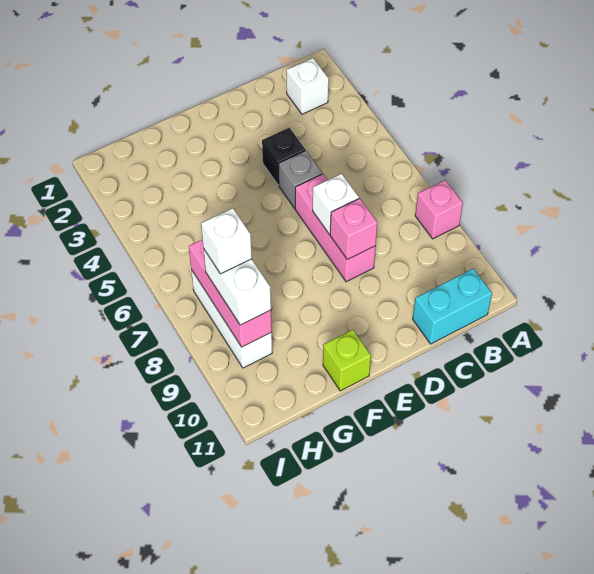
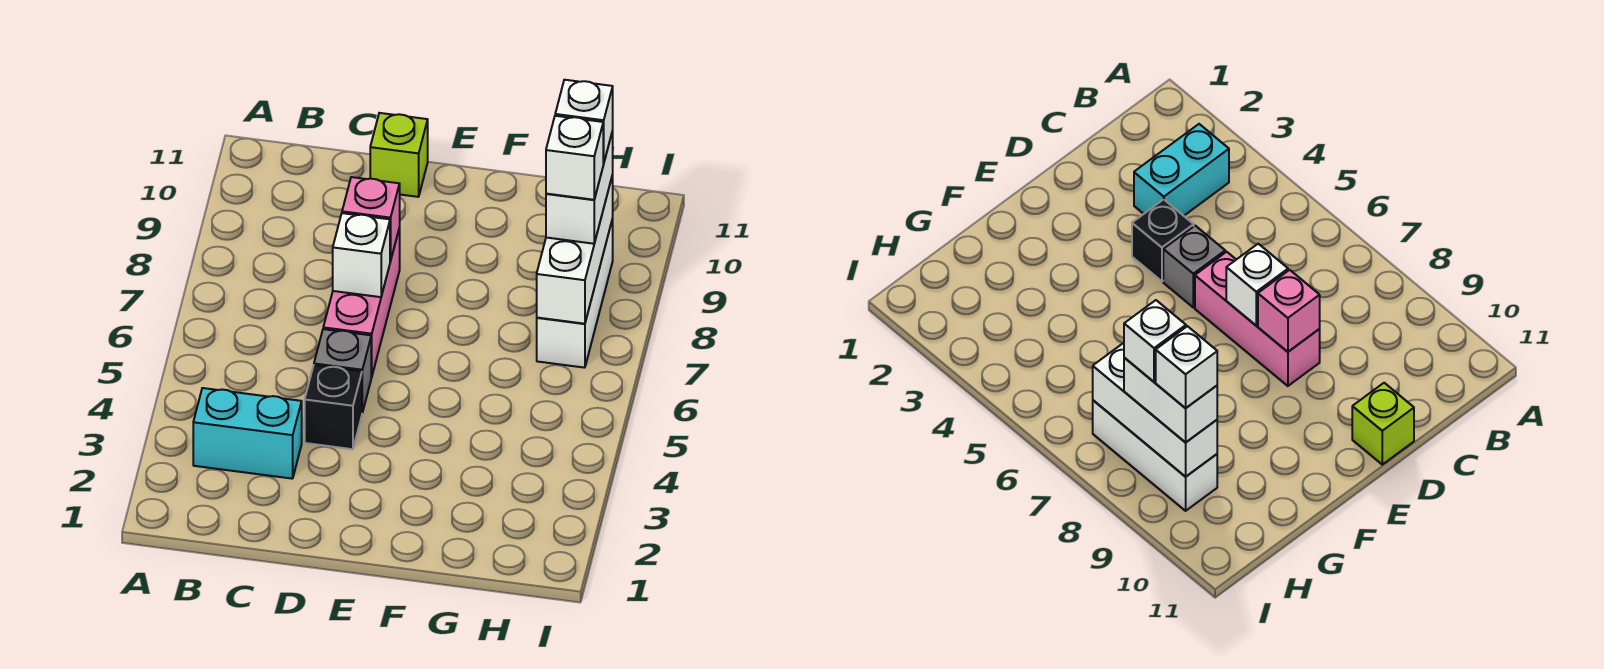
pink brick A8 level 1 -> none
white brick B2 level 1 -> white brick H9 level 4
cyan brick B11:C11 level 1 -> cyan brick B3:C3 level 1
lime brick F11 level 1 -> lime brick D11 level 1
pink brick H7:H9 level 2 -> white brick H7:H9 level 2

